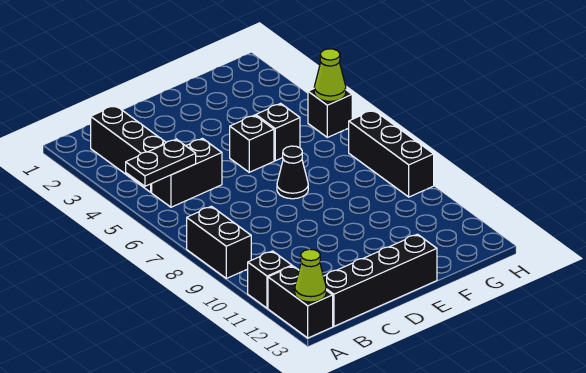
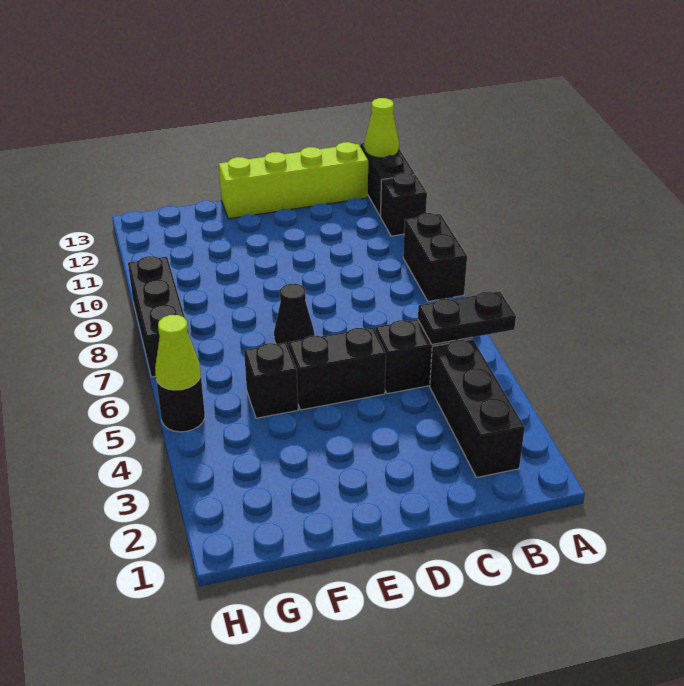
black brick B13:E13 level 1 -> lime brick B13:E13 level 1
black brick E5 level 1 -> black brick D5:E5 level 1
black brick H5 level 1 -> black round brick H5 level 1

